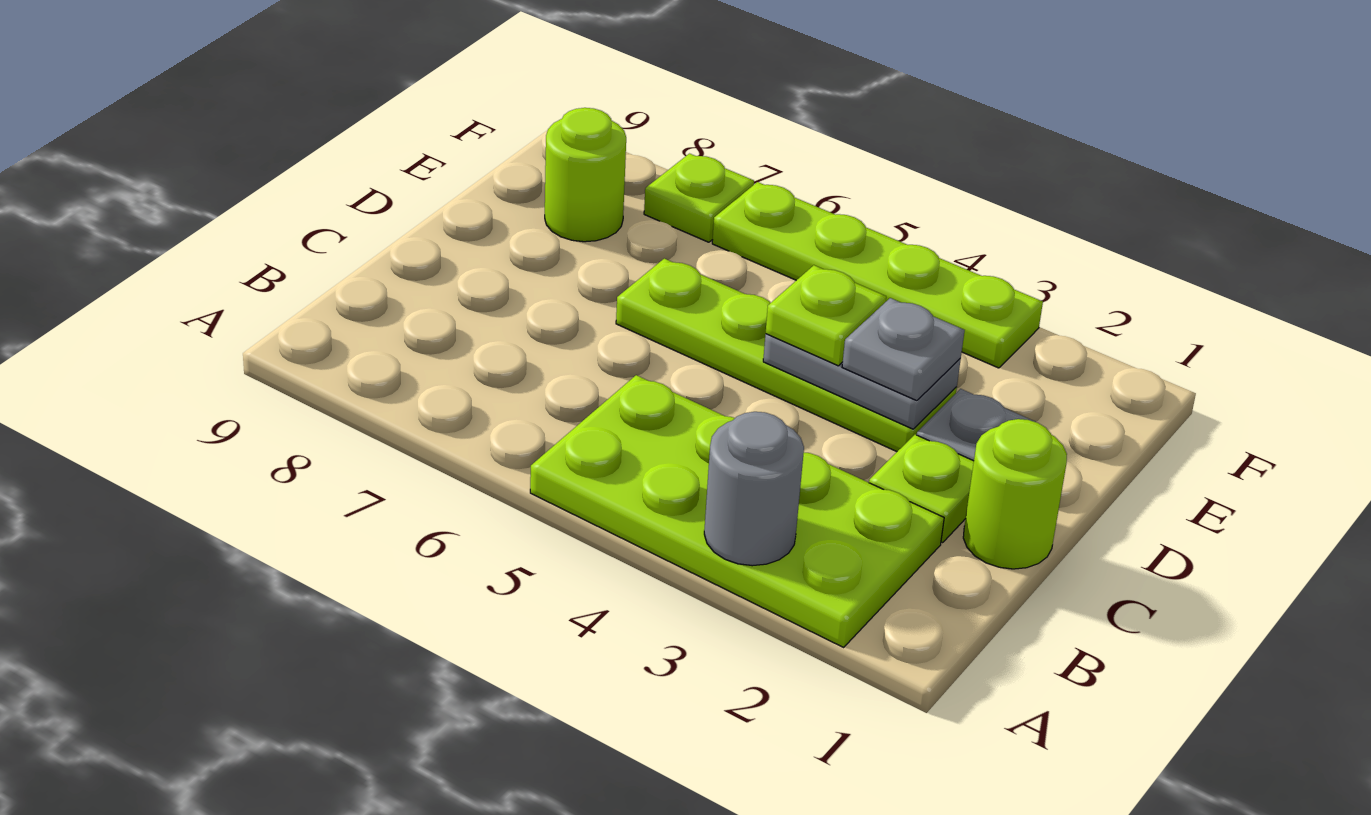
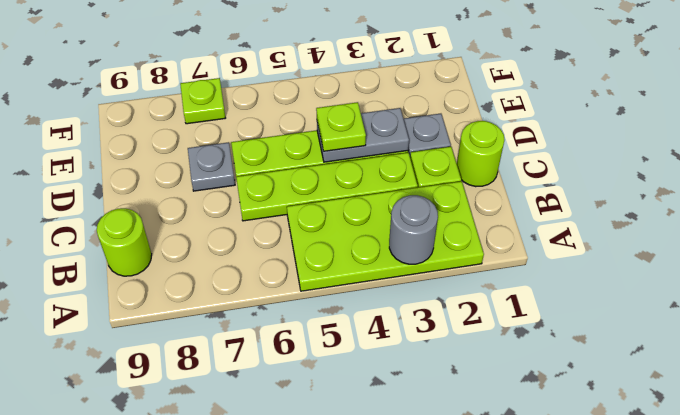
grey plate D3 level 3 -> grey plate D7 level 1
lime round brick E8 level 1 -> lime round brick B9 level 1
lime plate F3:F6 level 1 -> lime plate C3:C6 level 1

